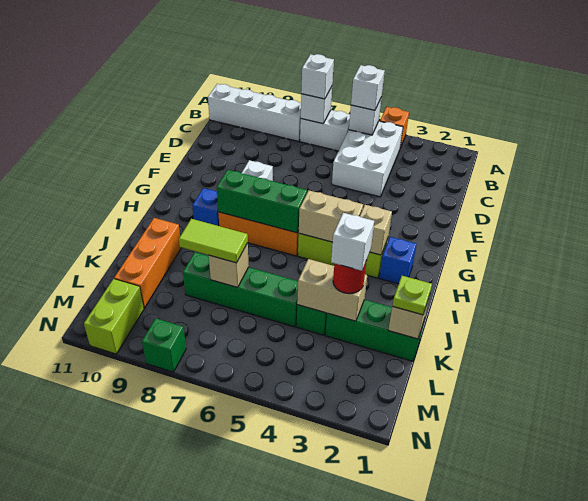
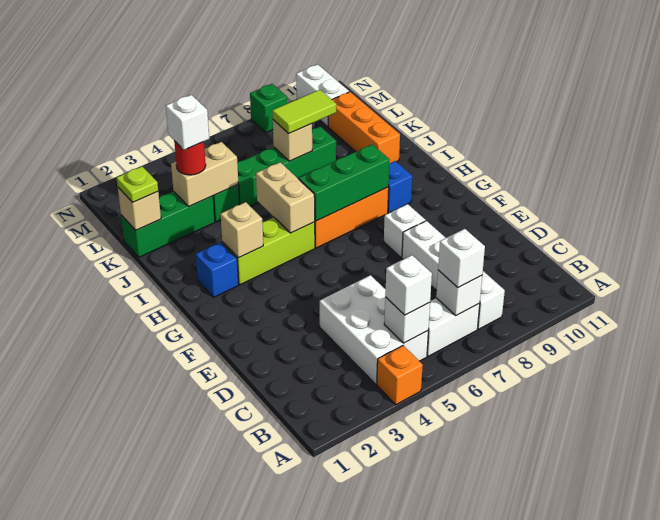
white brick B8:B11 level 1 -> white brick B8:E8 level 1
tan brick H4:H5 level 2 -> tan brick H5:I5 level 2
lime brick M10:N10 level 1 -> white brick M10:N10 level 1

